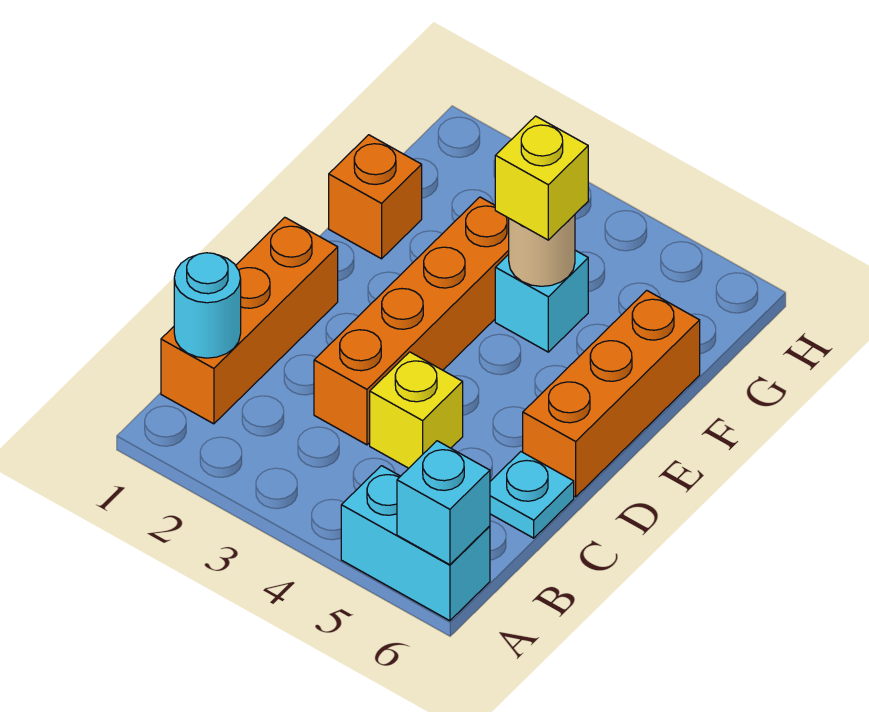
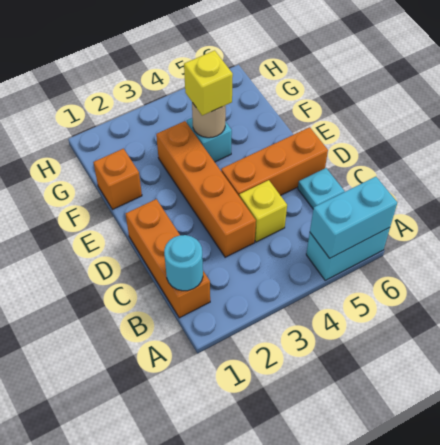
cyan brick A6 level 2 -> cyan brick A5:A6 level 2
orange brick D6:F6 level 1 -> orange brick D4:D6 level 1

